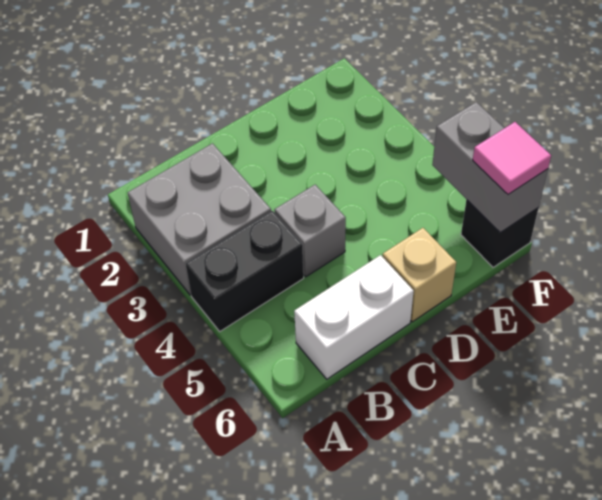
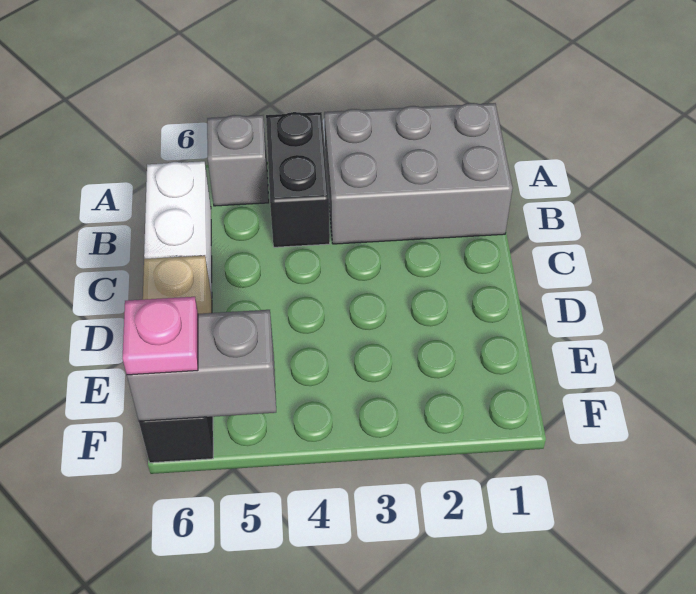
grey brick A2:B3 level 1 -> grey brick A1:B3 level 1
grey brick C4 level 1 -> grey brick A5 level 1
pink tile F6 level 3 -> pink plate F6 level 3

